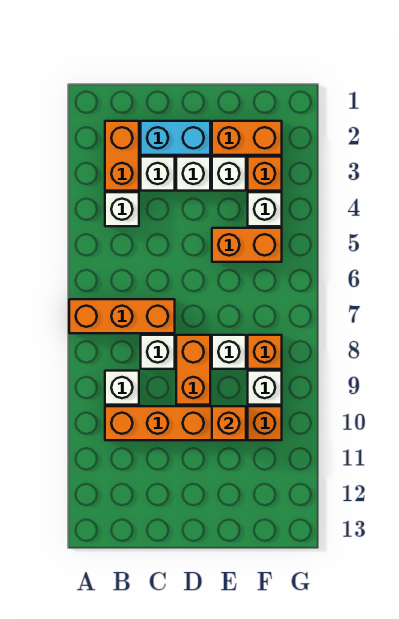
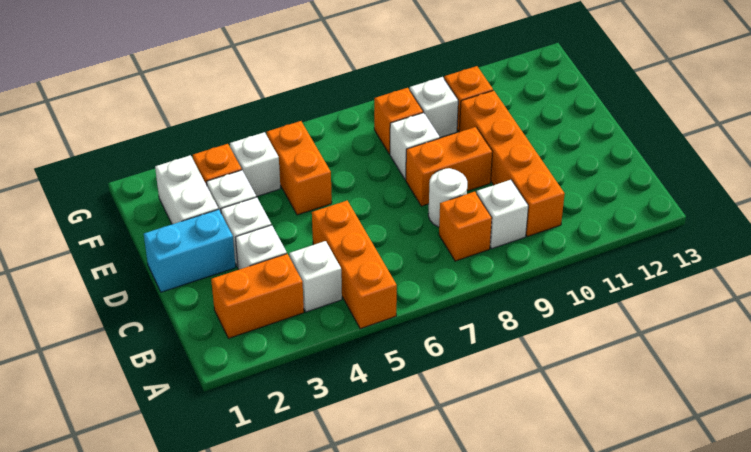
orange brick A7:C7 level 1 -> orange brick A5:C5 level 1
cyan brick C2:D2 level 1 -> cyan brick D1:D2 level 1
white brick C8 level 1 -> white round brick C8 level 1
orange brick E2:F2 level 1 -> white brick E2:F2 level 1
orange brick E10 level 2 -> orange brick B8 level 1

